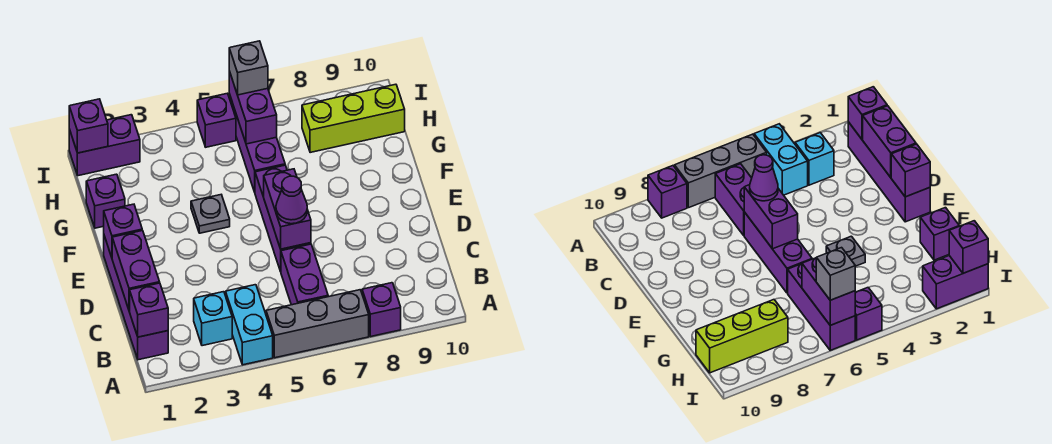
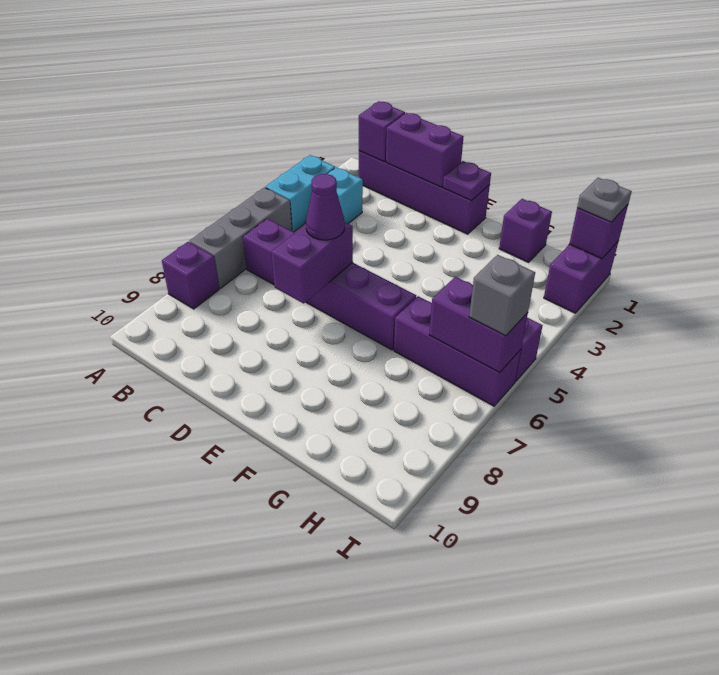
cyan brick A4:B4 level 1 -> cyan brick A3:A4 level 1
purple brick D6:E6 level 2 -> purple brick D6:D7 level 2
purple brick E1 level 2 -> purple plate E1 level 2
grey plate F4 level 1 -> grey plate I1 level 3
lime brick H8:H10 level 1 -> none

